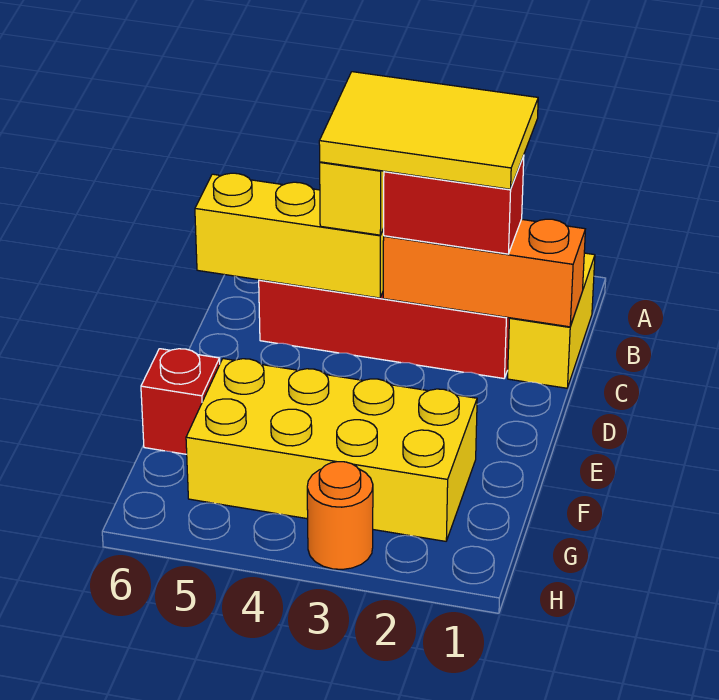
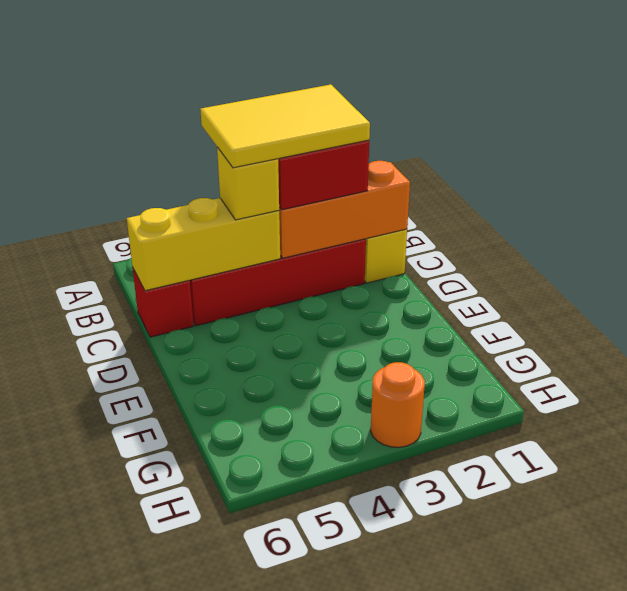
yellow brick F2:G5 level 1 -> none
red brick F6 level 1 -> red brick C6 level 1

